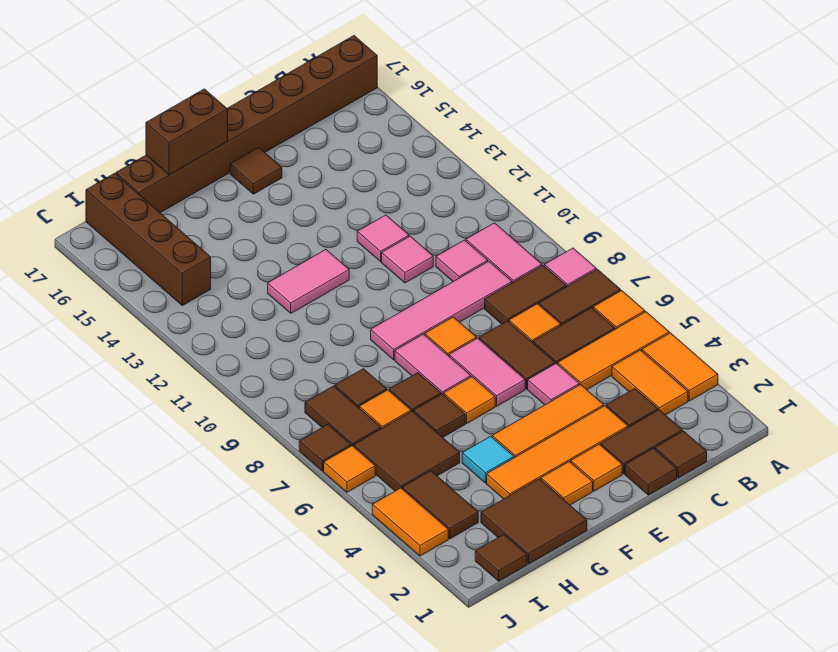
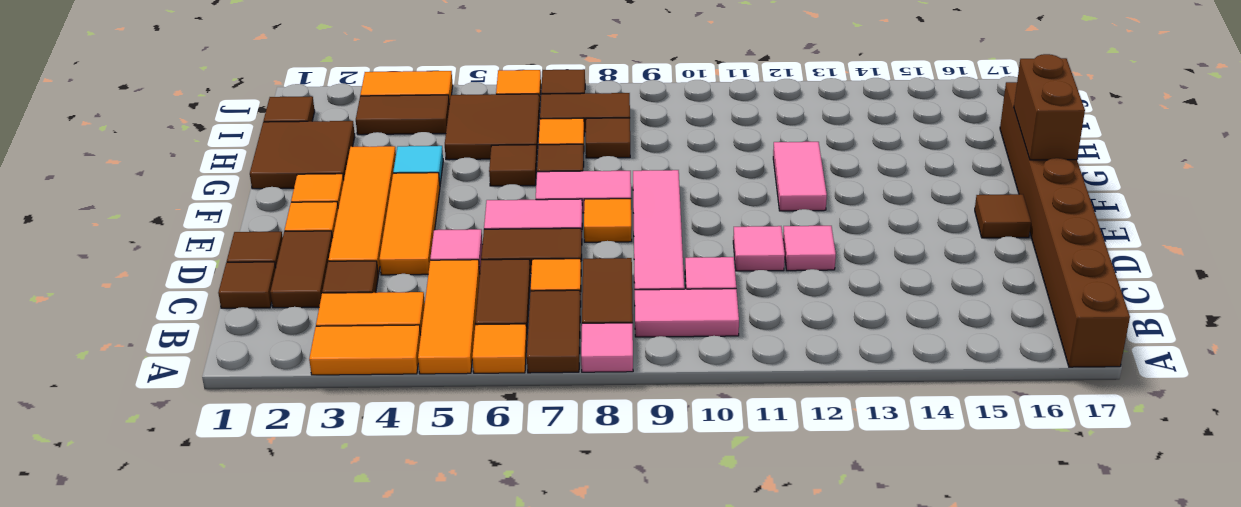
orange tile F6 level 1 -> none
brown brick I14:I17 level 1 -> none

